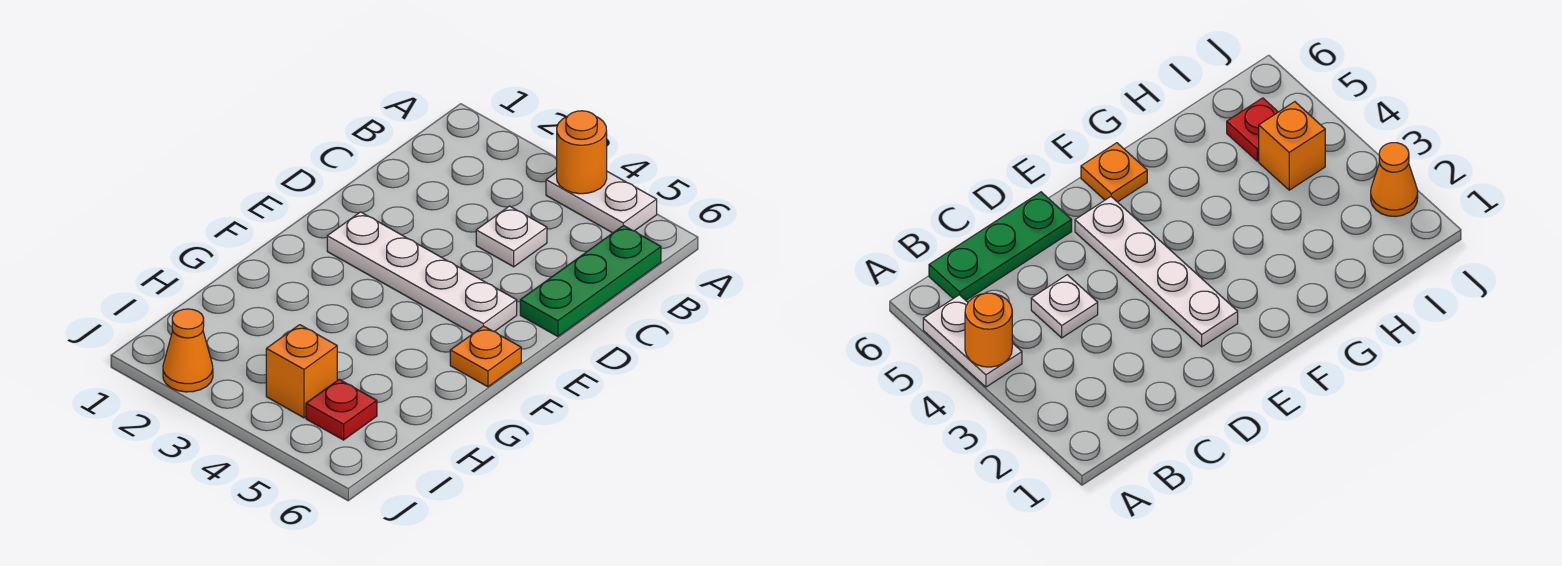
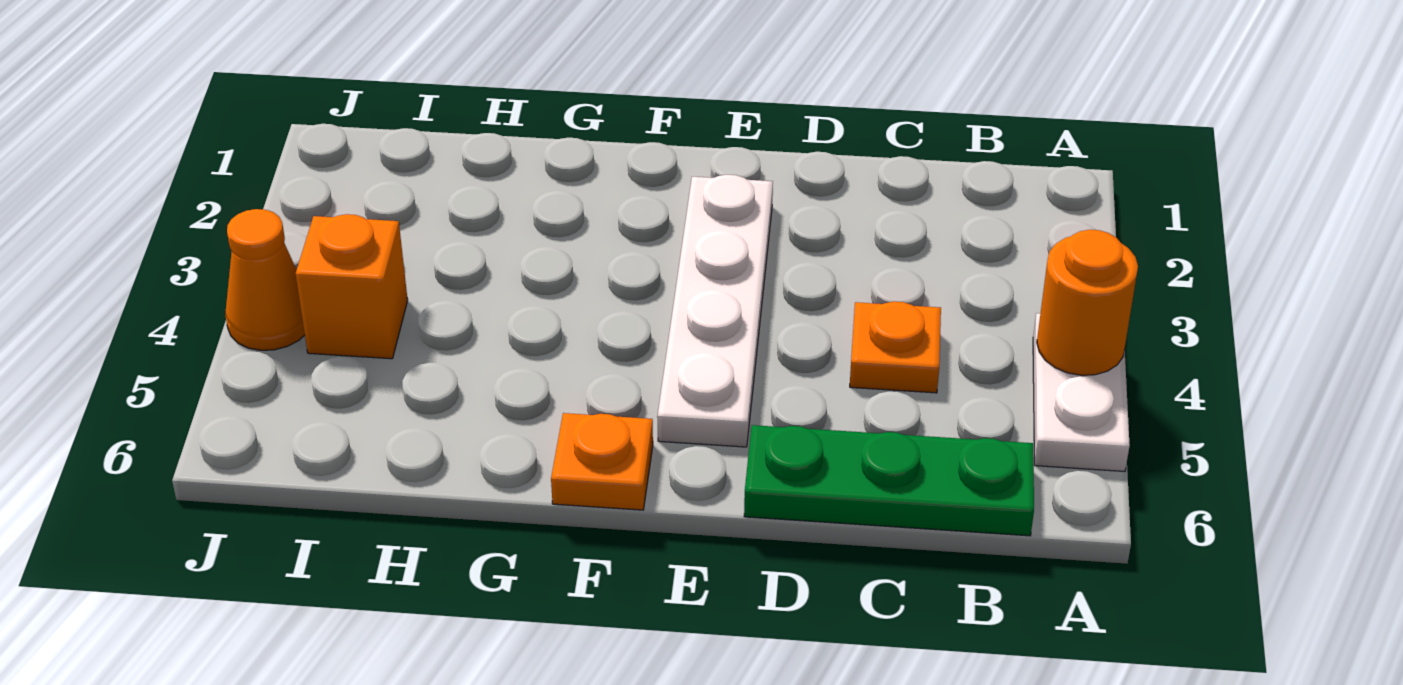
white plate C4 level 1 -> orange plate C4 level 1
red plate I5 level 1 -> none
orange cone J2 level 1 -> orange cone J4 level 1

